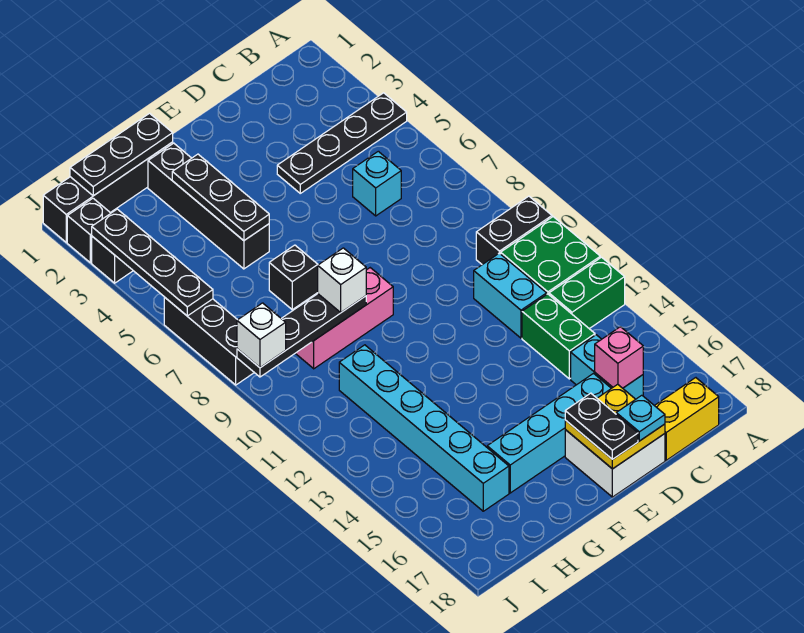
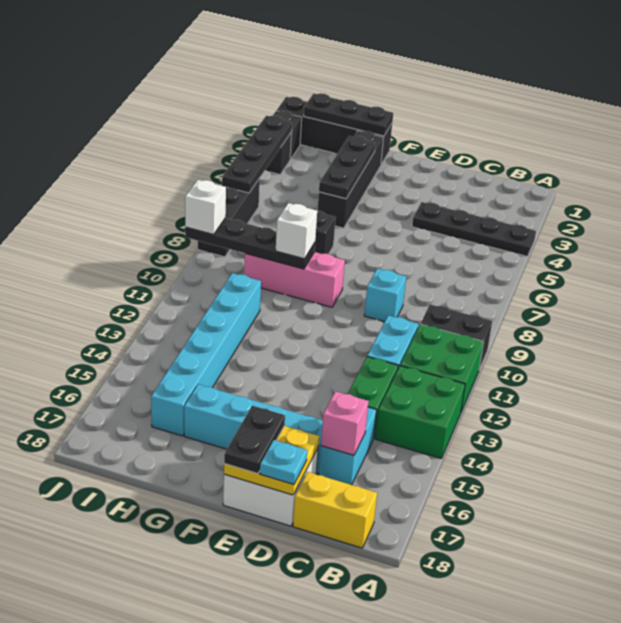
green brick A13:B13 level 1 -> green brick A13:B14 level 1
cyan brick C6 level 1 -> cyan brick D9 level 1

